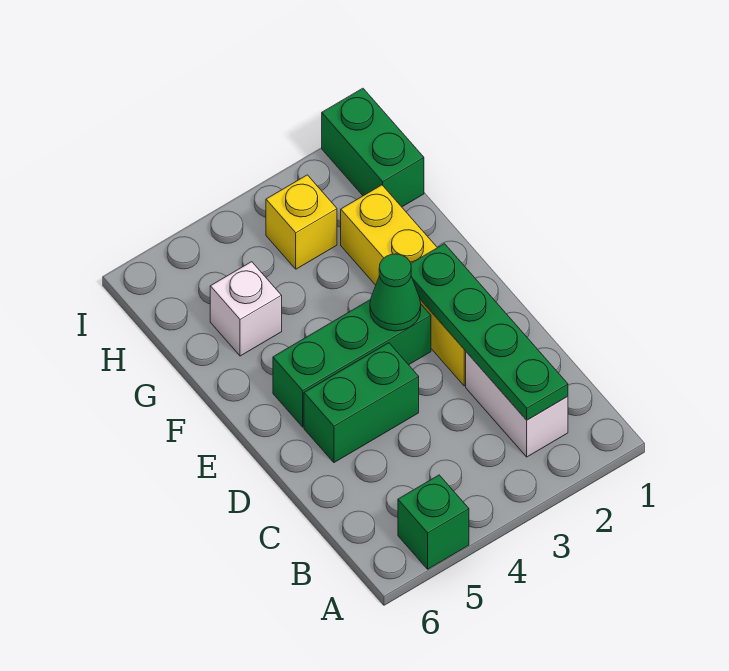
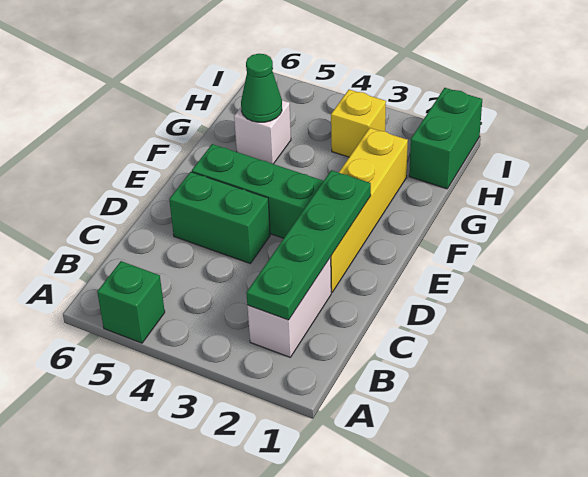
green cone E3 level 2 -> green cone G5 level 2

